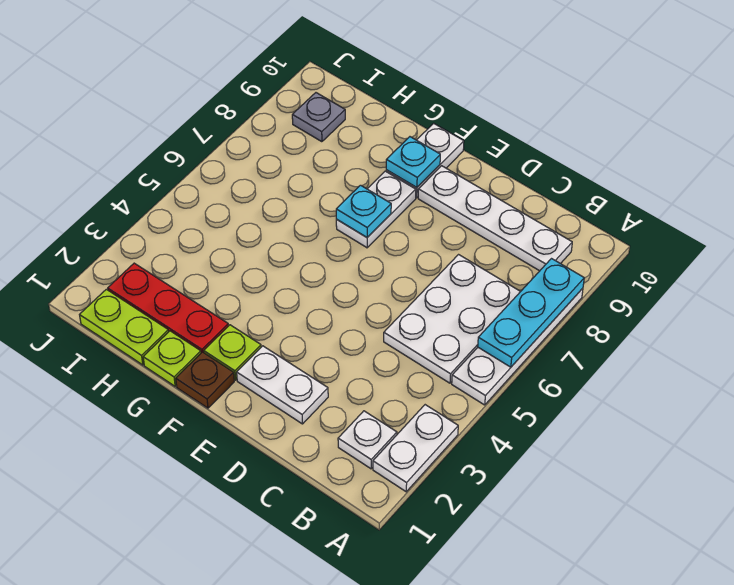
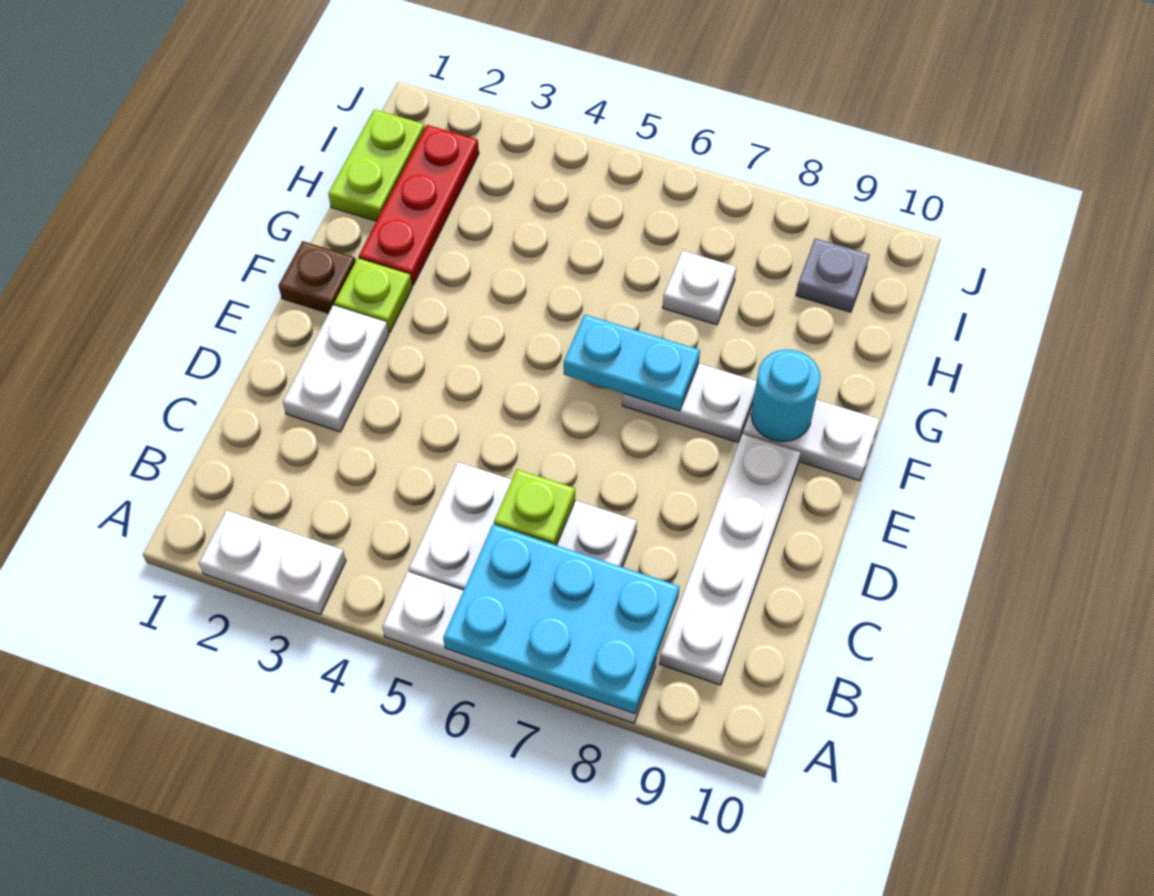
cyan plate A6:A8 level 2 -> cyan plate A6:B8 level 2
white plate B2 level 1 -> white plate H7 level 1
cyan plate F7 level 2 -> cyan plate F6:F7 level 2
cyan plate F9 level 2 -> cyan round brick F9 level 2
lime plate G1 level 1 -> lime plate C6 level 2

